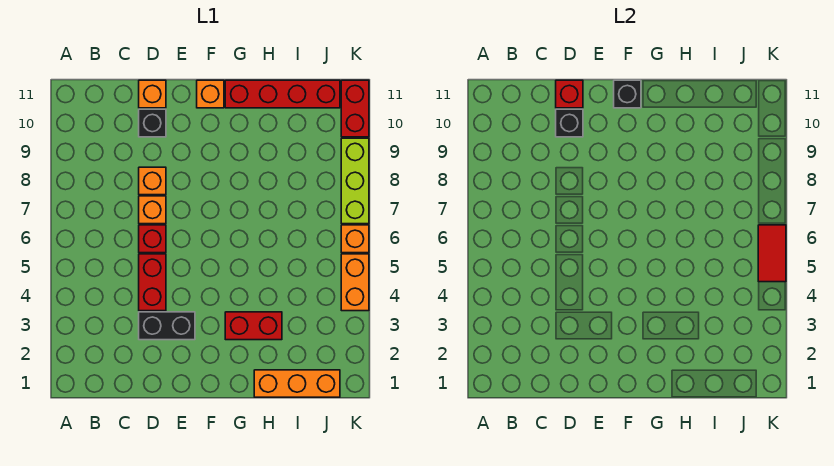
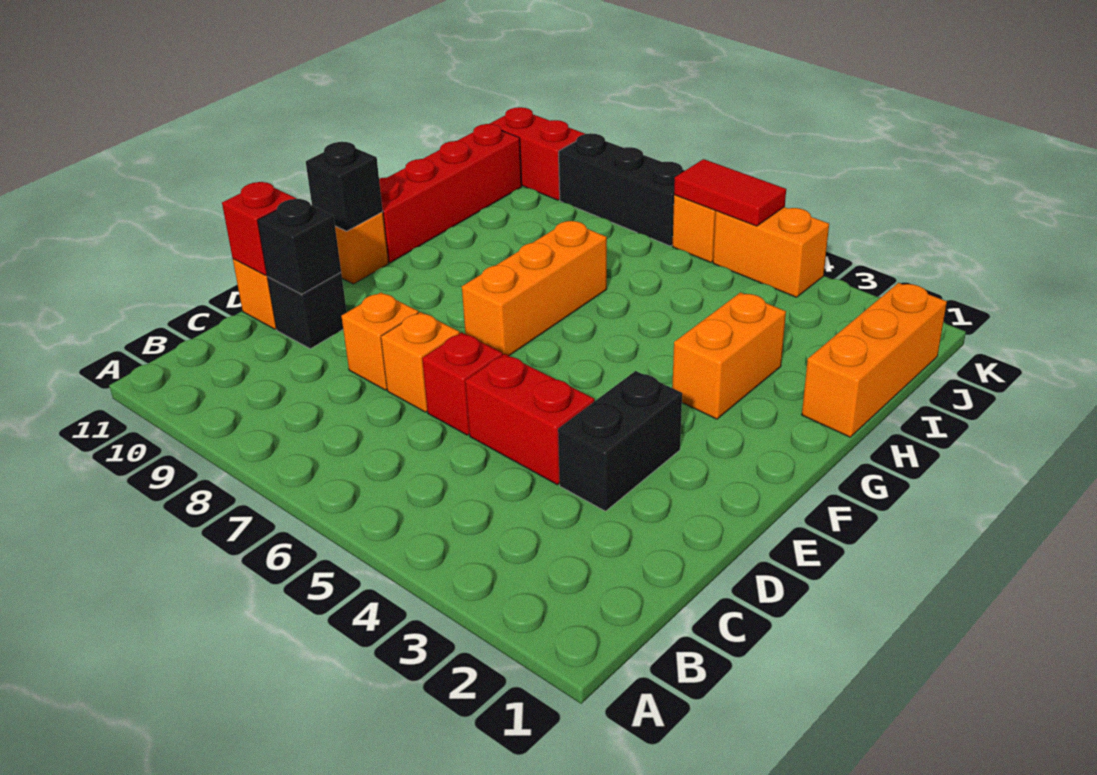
none -> orange brick F7:H7 level 1
red brick G3:H3 level 1 -> orange brick G3:H3 level 1
lime brick K7:K9 level 1 -> black brick K7:K9 level 1

